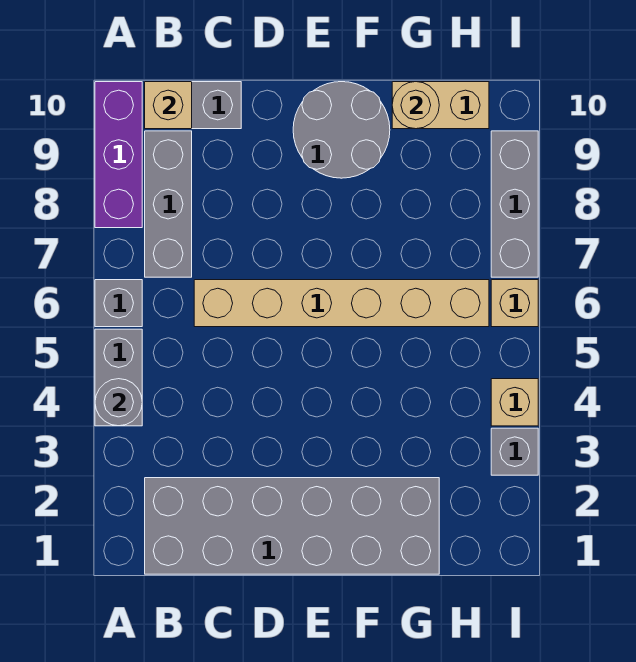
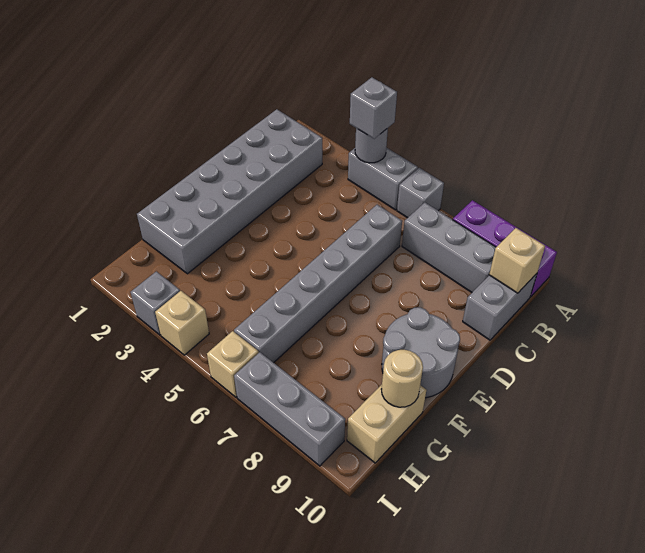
none -> grey brick A4 level 3
tan brick C6:H6 level 1 -> grey brick C6:H6 level 1

